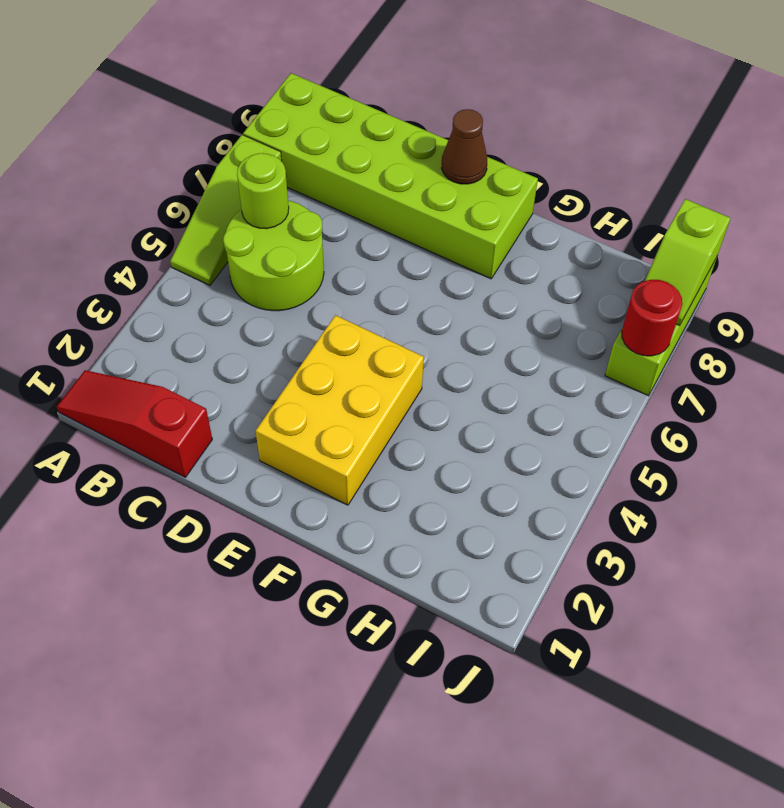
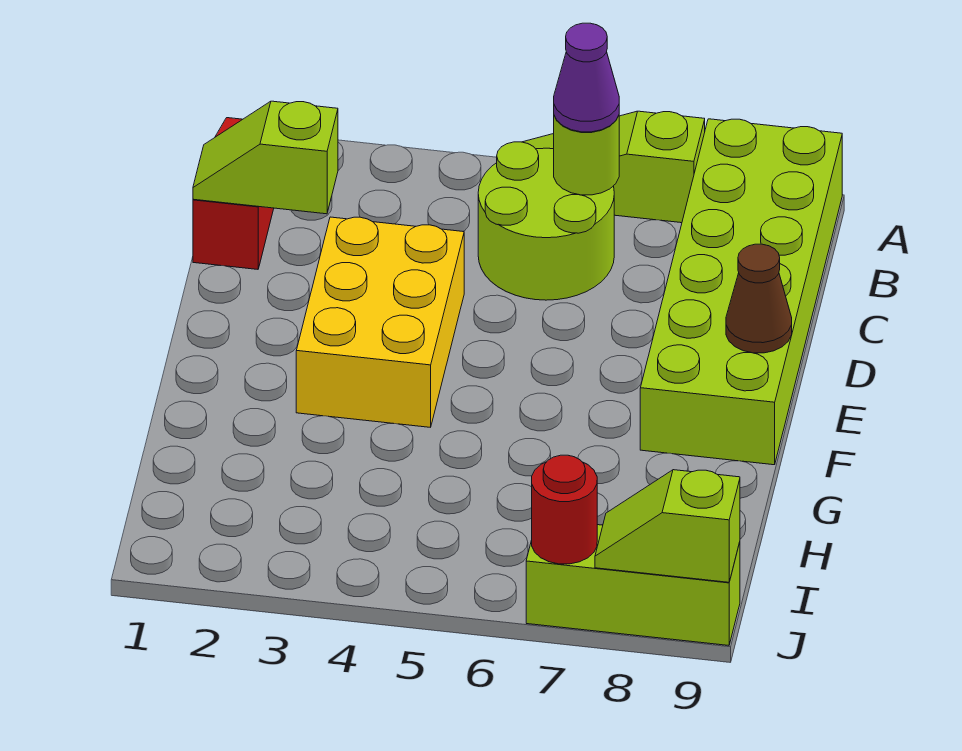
none -> purple cone B6 level 3
none -> lime slope C1:C2 level 2 top 2
yellow brick E2:F4 level 1 -> yellow brick D3:F4 level 1

